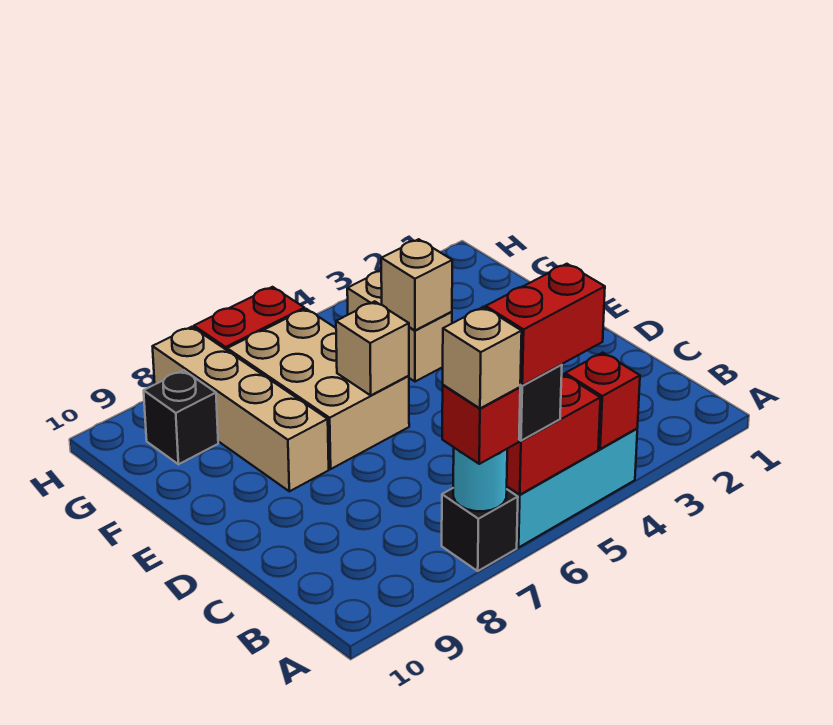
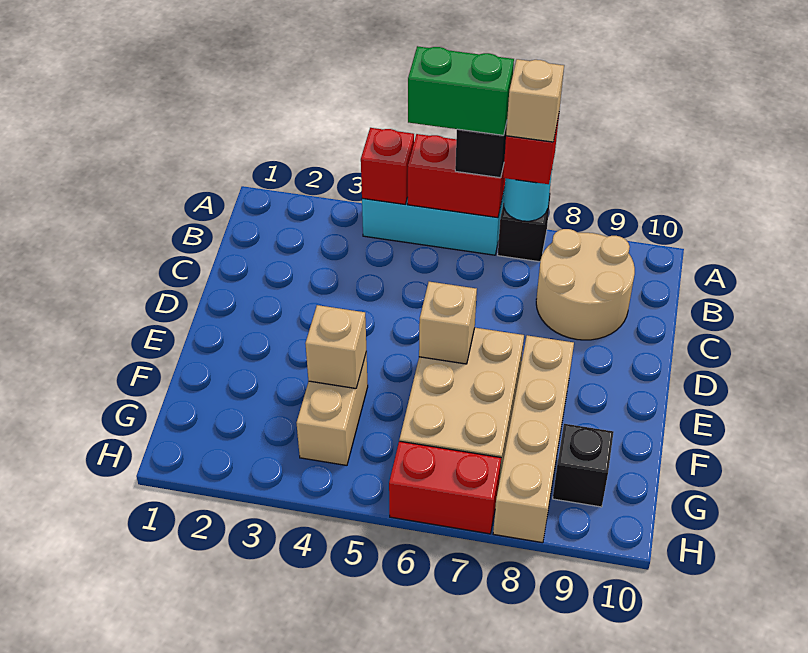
red brick A5:A6 level 4 -> green brick A5:A6 level 4
none -> tan round brick B8:C9 level 1

